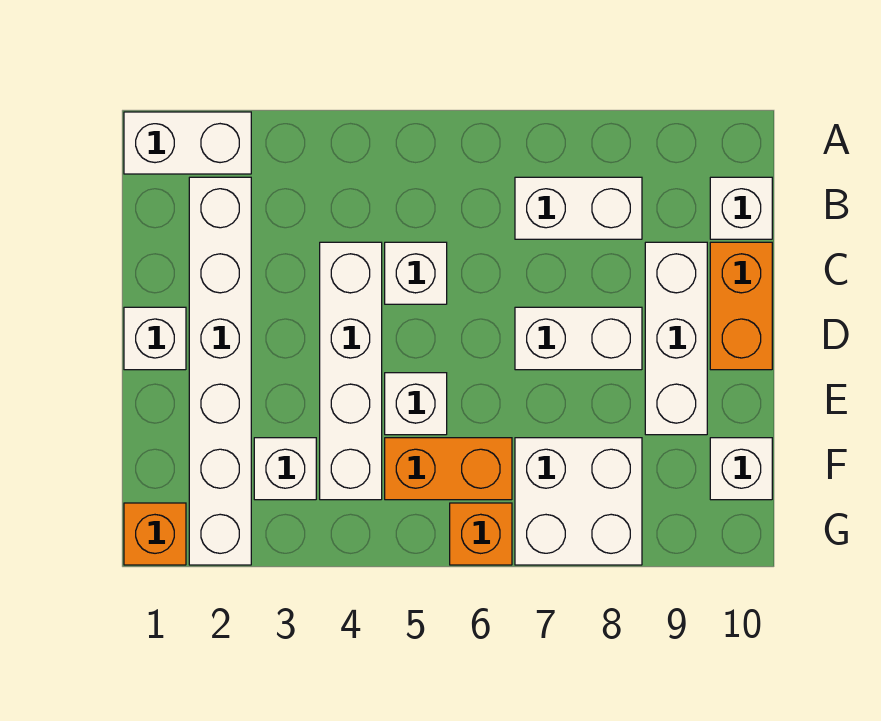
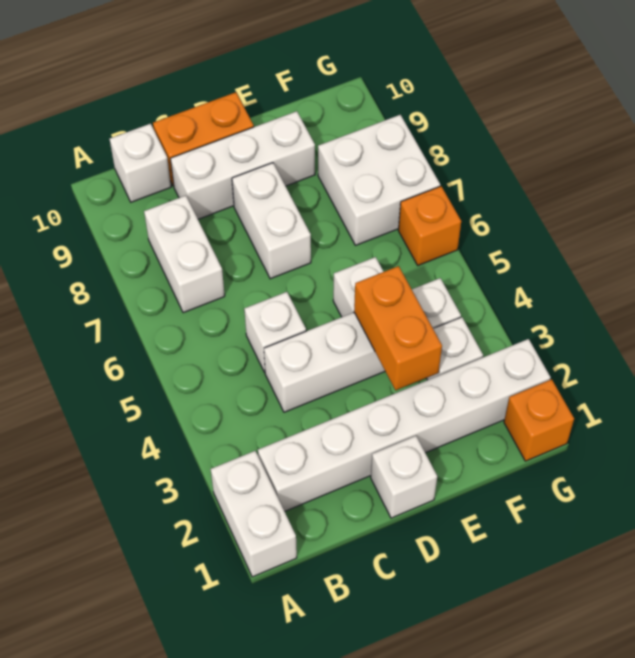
orange brick F5:F6 level 1 -> orange brick E3:E4 level 2
white brick F10 level 1 -> none

